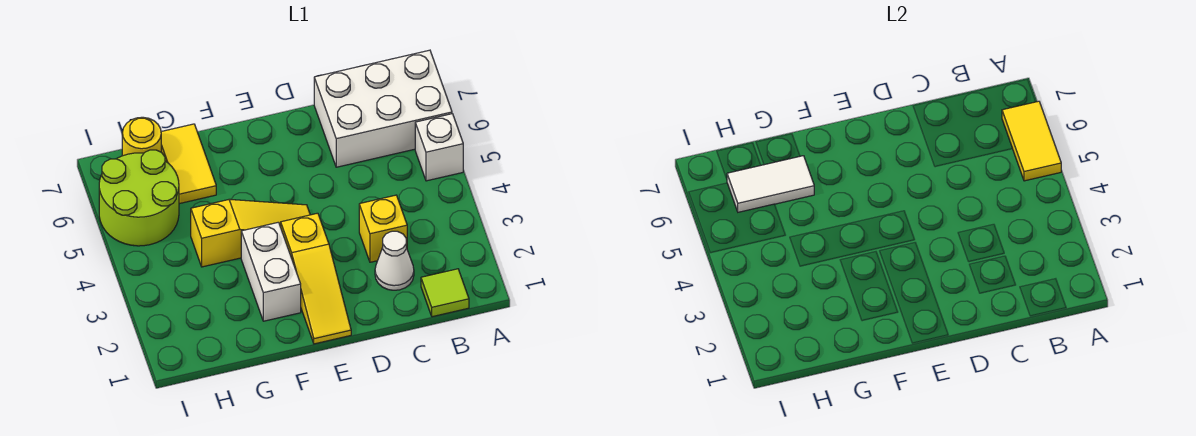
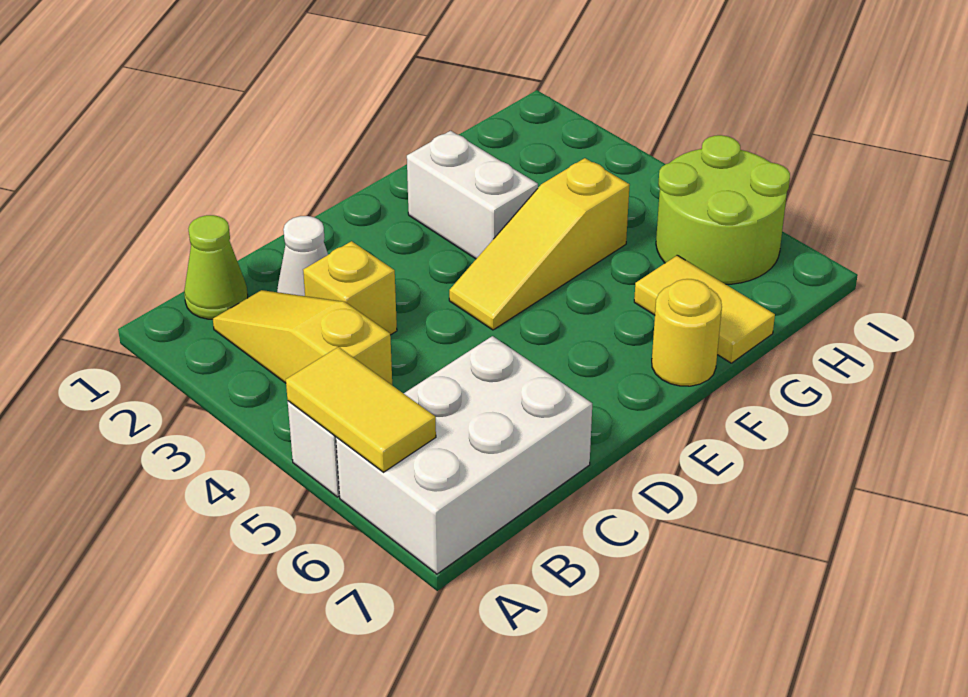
lime tile B1 level 1 -> lime cone B1 level 1
yellow slope E1:E3 level 1 top 3 -> yellow slope B2:B4 level 1 top 4
white tile G6:H6 level 2 -> none
yellow round brick H7 level 1 -> yellow round brick F7 level 1

